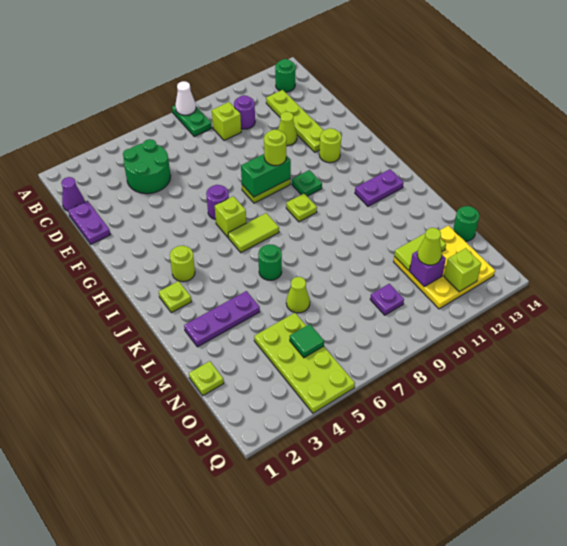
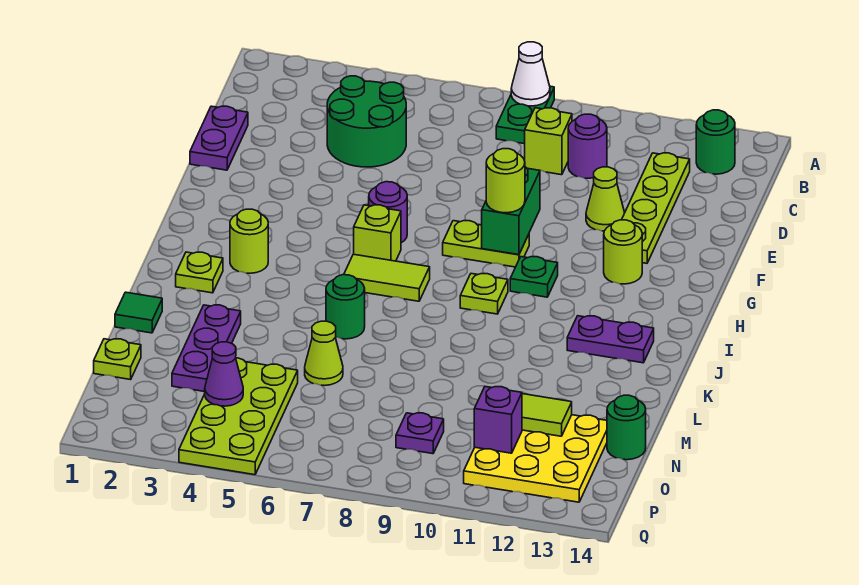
purple cone C1 level 1 -> purple cone O4 level 2
green brick G8:G9 level 2 -> green brick F9:G9 level 2
purple plate L2:L4 level 1 -> purple plate L3:N3 level 1
green tile O5 level 2 -> green tile L1 level 1
lime cone O11 level 3 -> none
lime brick P12 level 2 -> none

